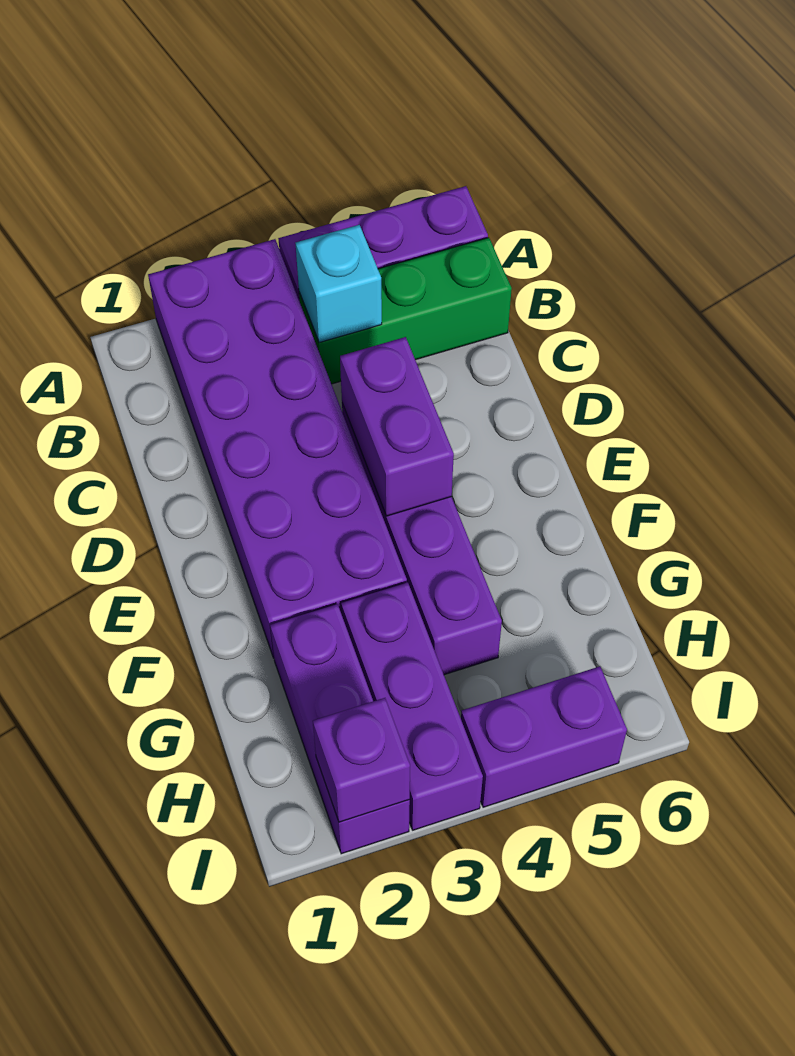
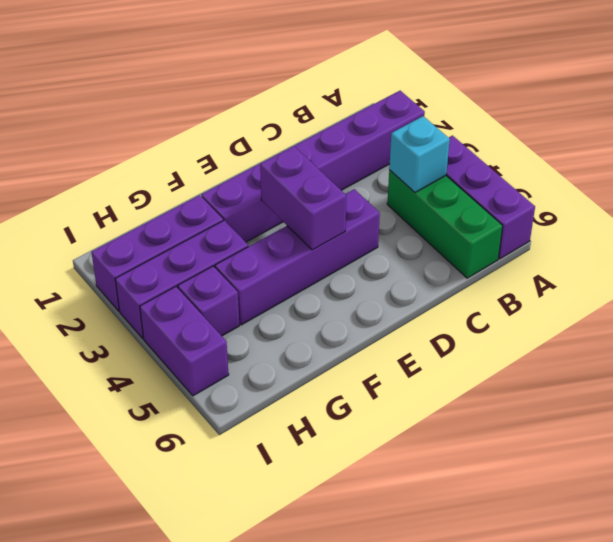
purple brick A2:F3 level 1 -> purple brick A2:F2 level 1
purple brick D4:E4 level 2 -> purple brick E3:E4 level 2
purple brick I2 level 2 -> purple brick H4 level 1

